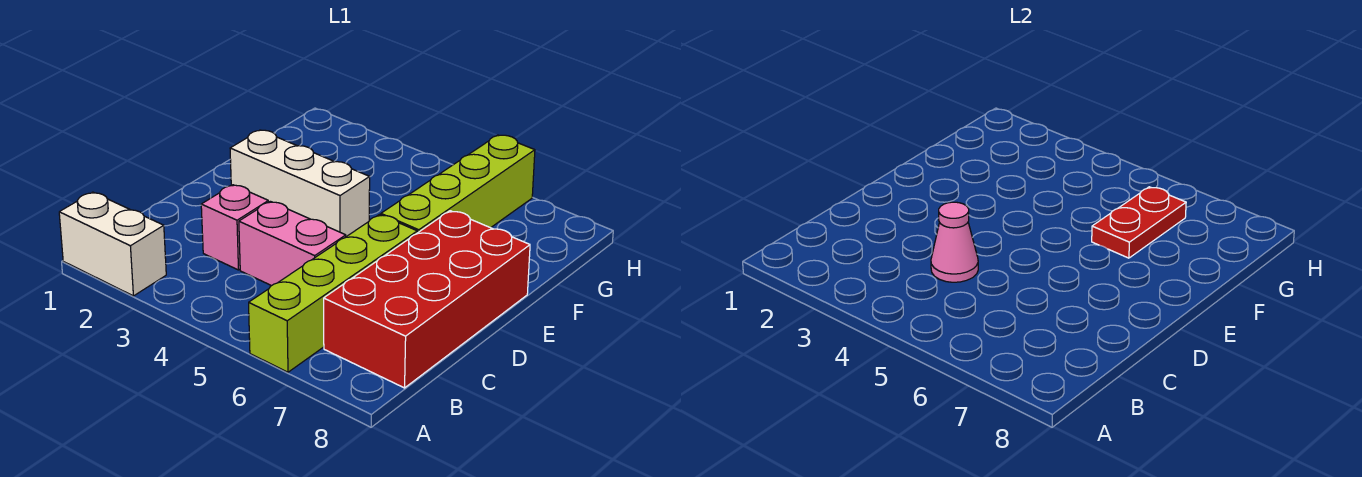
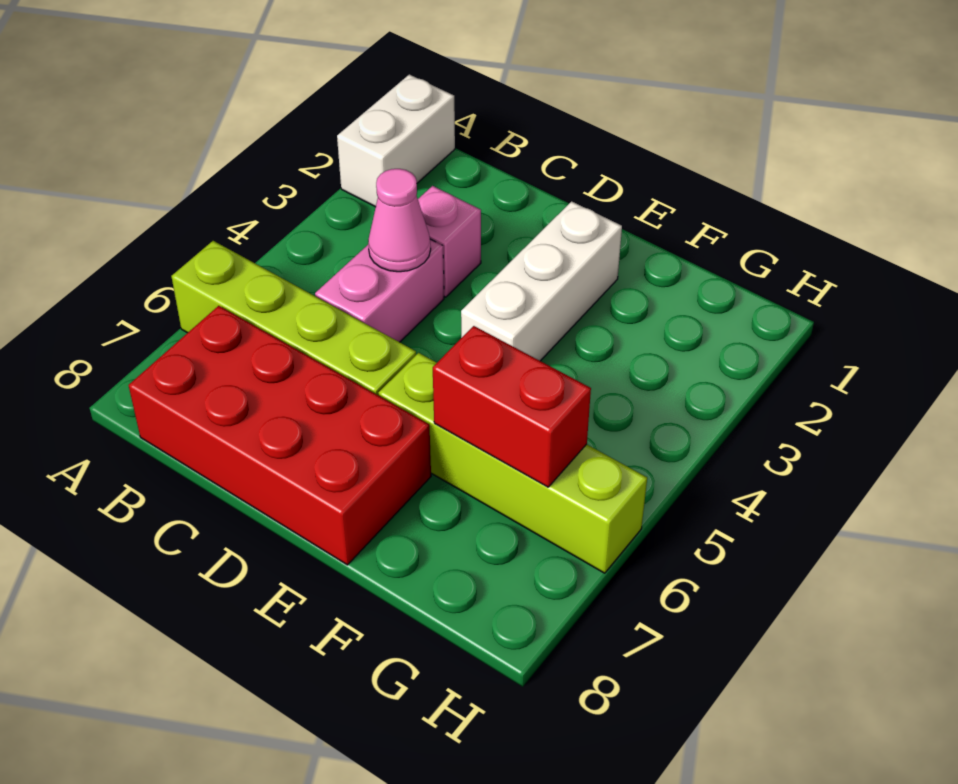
red plate F6:G6 level 2 -> red brick F6:G6 level 2

